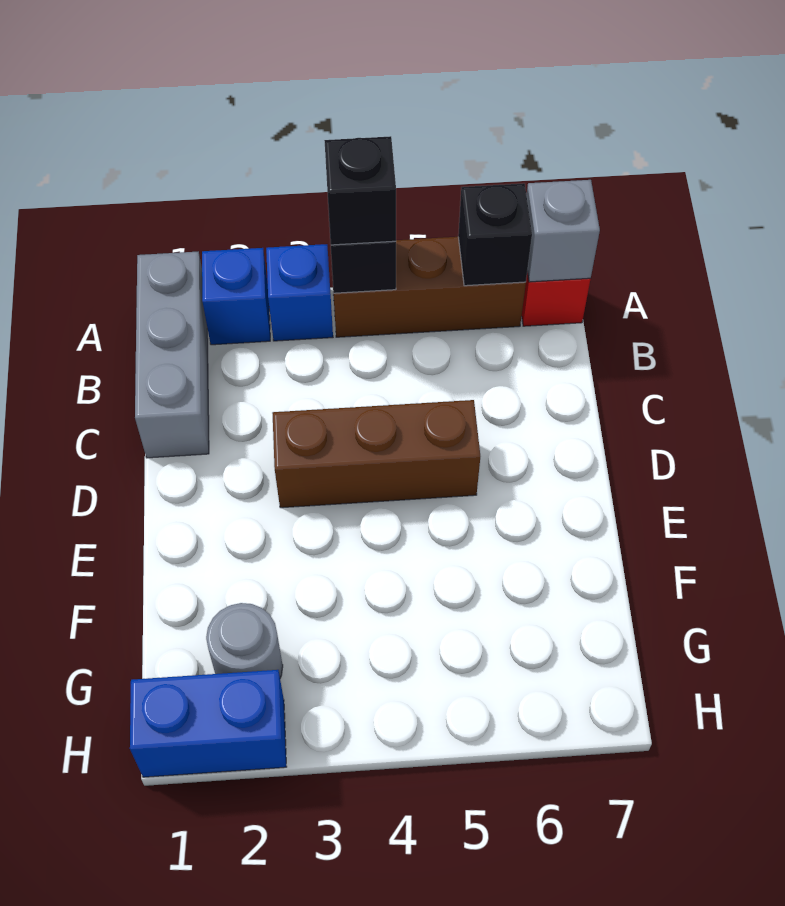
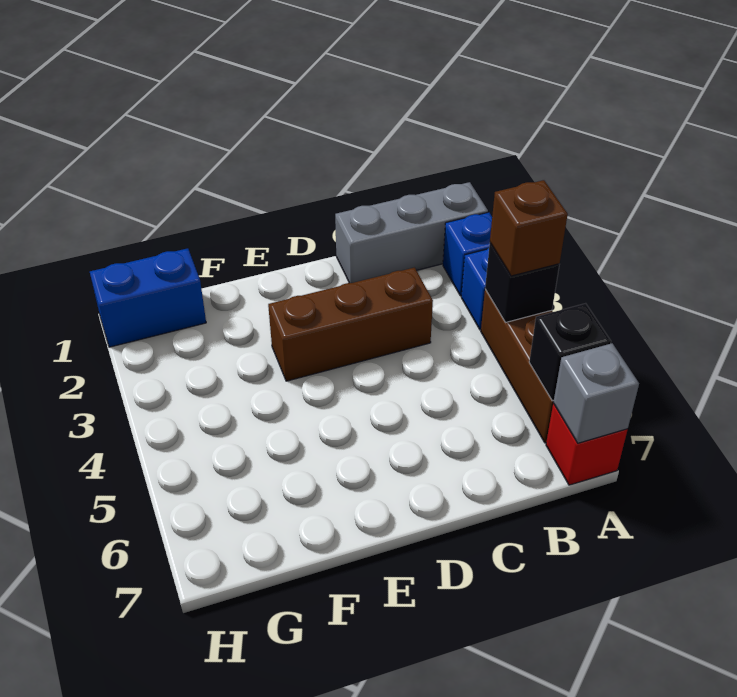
black brick A4 level 3 -> brown brick A4 level 3
brown brick D3:D5 level 1 -> brown brick C3:E3 level 1
grey round brick G2 level 1 -> none
blue brick H1:H2 level 1 -> blue brick G1:H1 level 1

